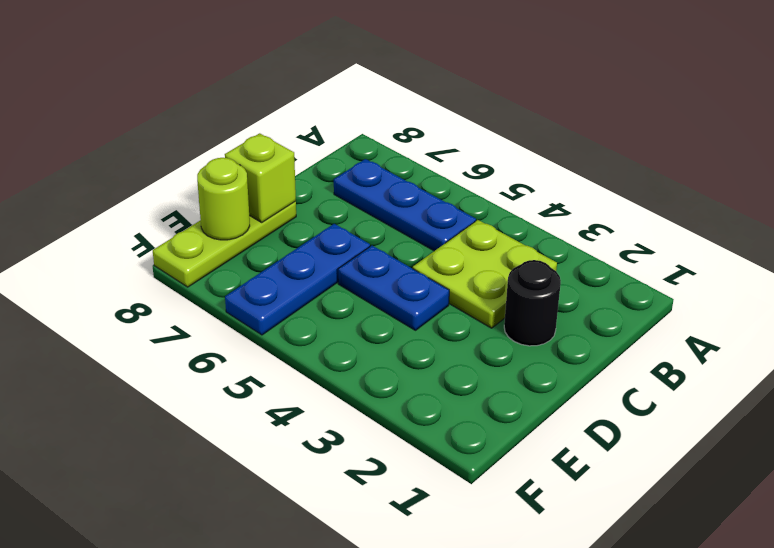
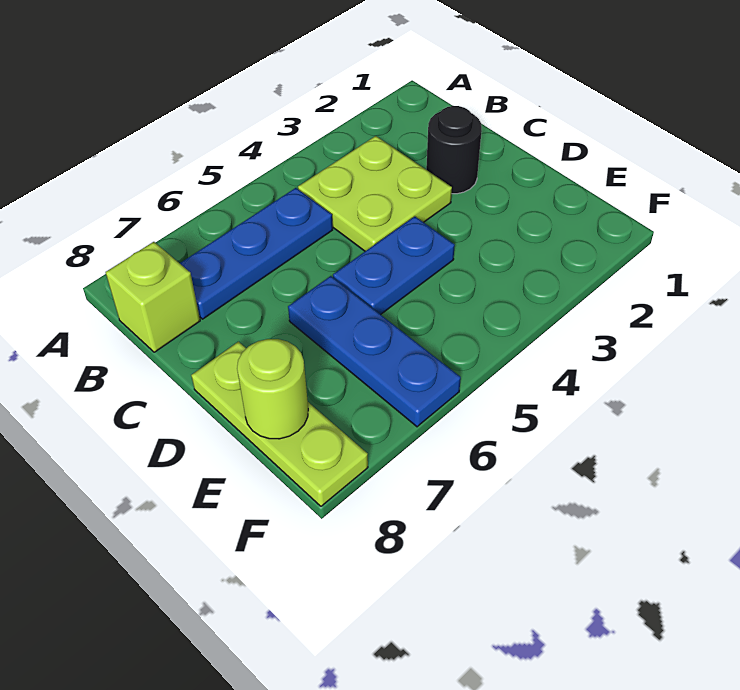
lime brick D8 level 2 -> lime brick B8 level 1

